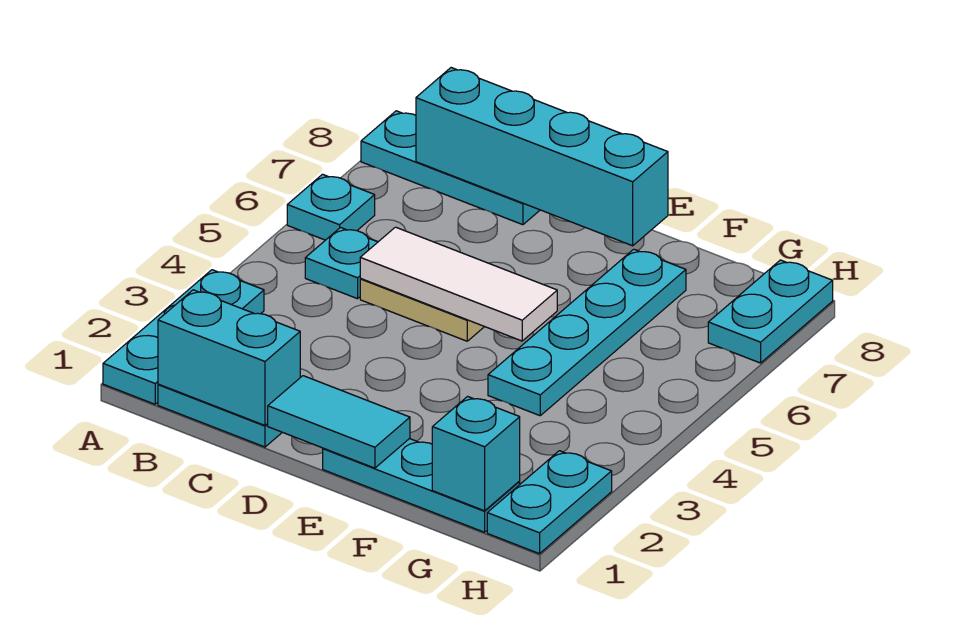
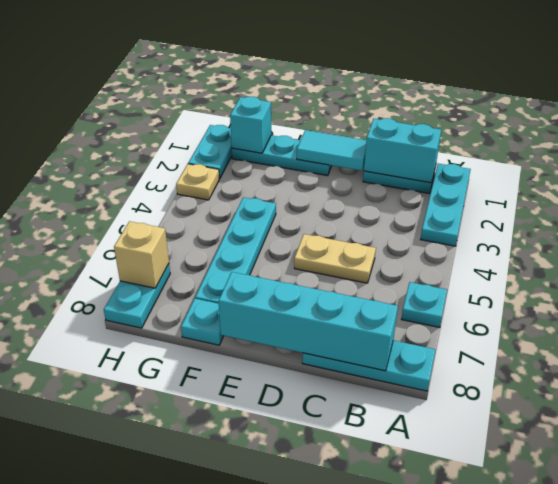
cyan plate B5 level 1 -> cyan plate F8 level 1
white tile C5:E5 level 2 -> none
none -> tan plate H3 level 1
none -> tan brick H7 level 2

